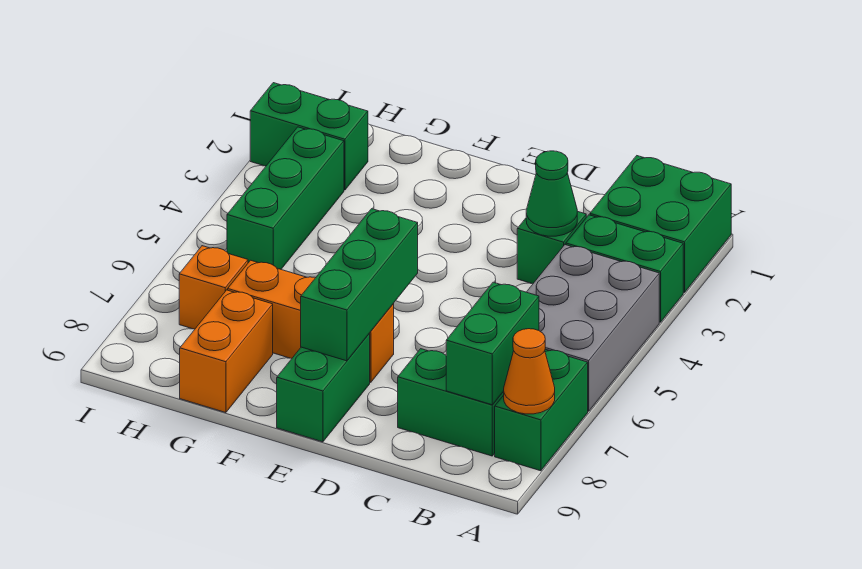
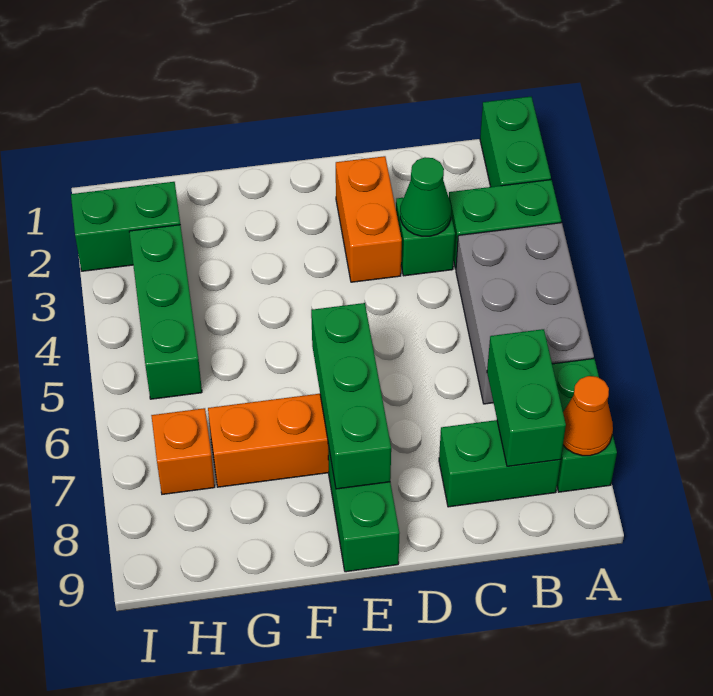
green brick A1:B2 level 1 -> green brick A1:A2 level 1
orange brick G8:G9 level 1 -> orange brick D2:D3 level 1

